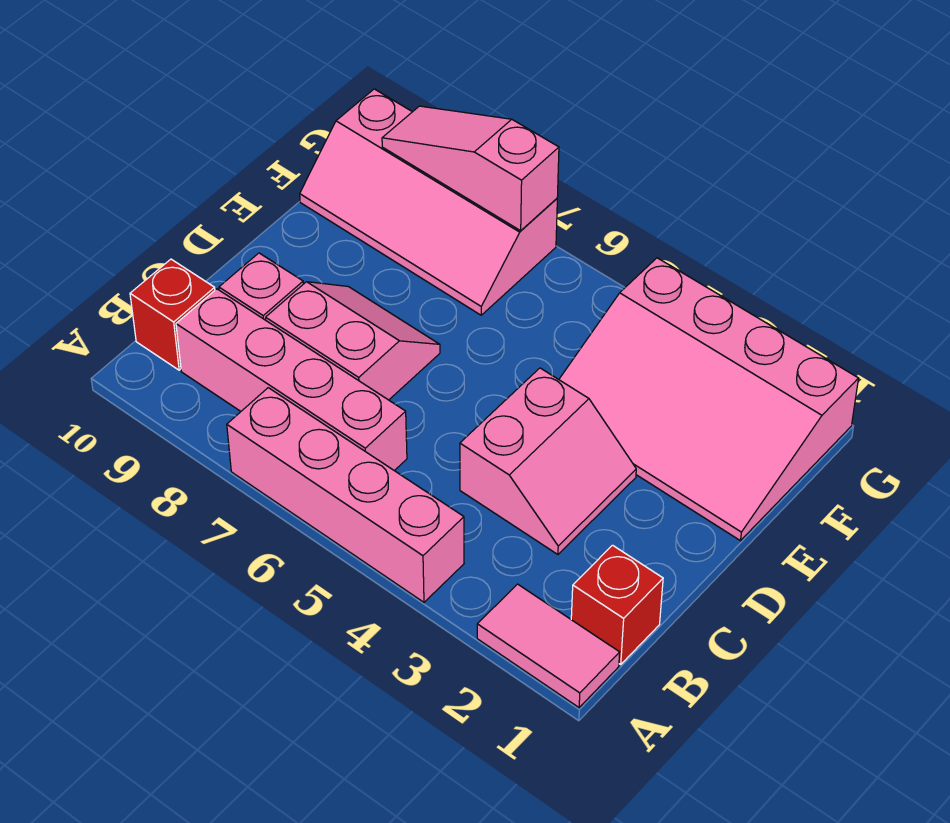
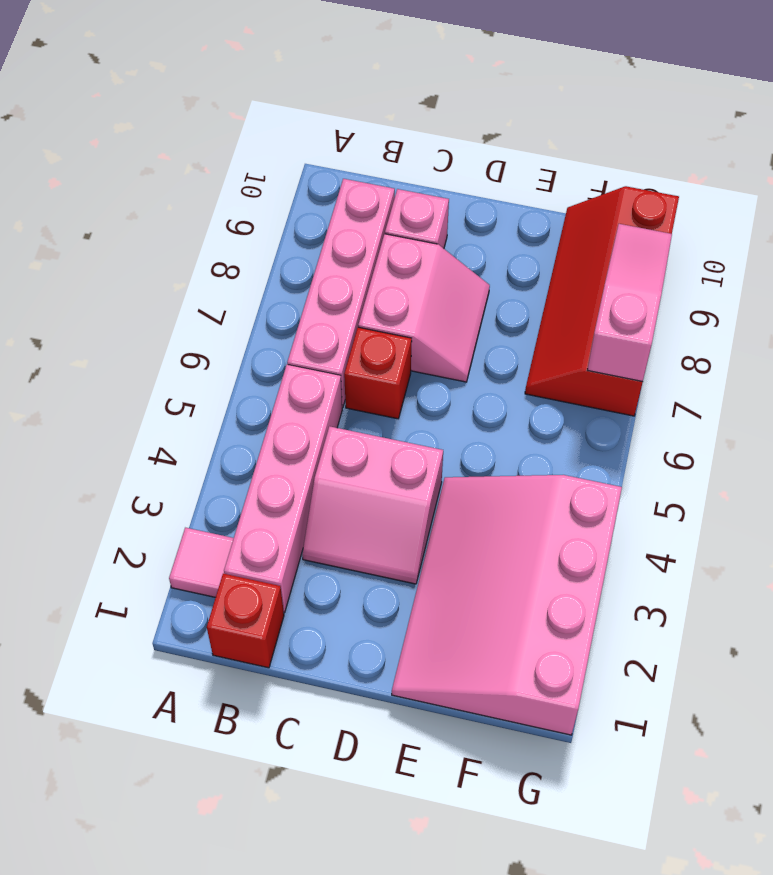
pink tile A1:A2 level 1 -> pink tile A2 level 1
pink brick A4:A7 level 1 -> pink brick B2:B5 level 1
red brick B10 level 1 -> red brick C6 level 1
pink slope F7:G10 level 1 top G -> red slope F7:G10 level 1 top G

